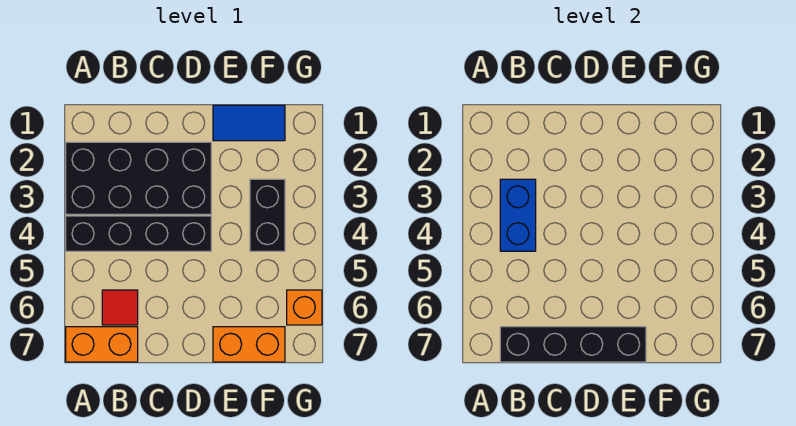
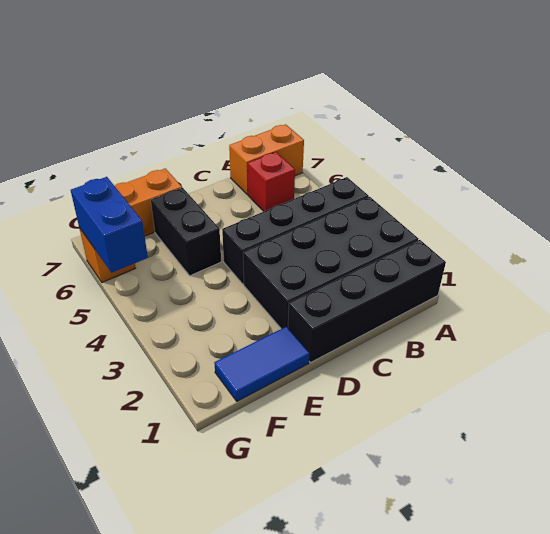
blue brick B3:B4 level 2 -> blue brick G5:G6 level 2
red tile B6 level 1 -> red brick B6 level 1
black brick B7:E7 level 2 -> black brick A1:D1 level 1
black brick F3:F4 level 1 -> black brick E5:E6 level 1

